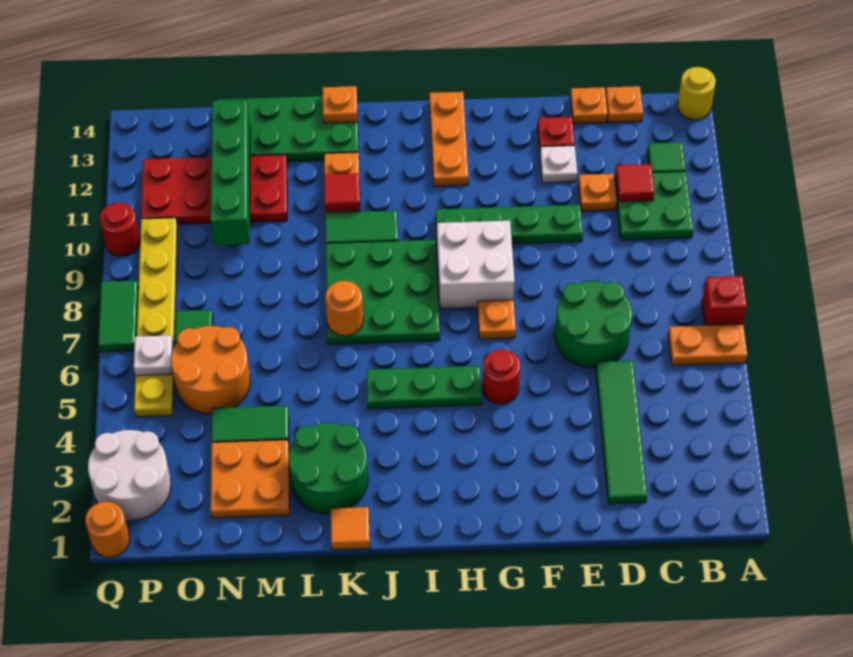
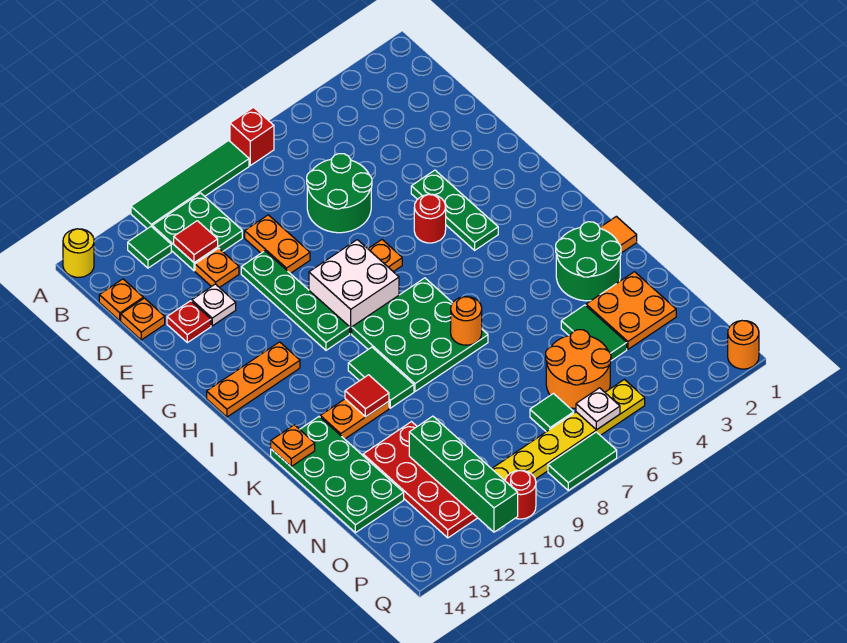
orange plate A6:B6 level 1 -> orange plate D9:E9 level 1
green tile D2:D5 level 1 -> green tile A8:A11 level 1
green plate H5:J5 level 1 -> green plate F4:H4 level 1
green brick N10:N13 level 2 -> green brick N11:Q11 level 2
white round brick P2:Q3 level 1 -> none

